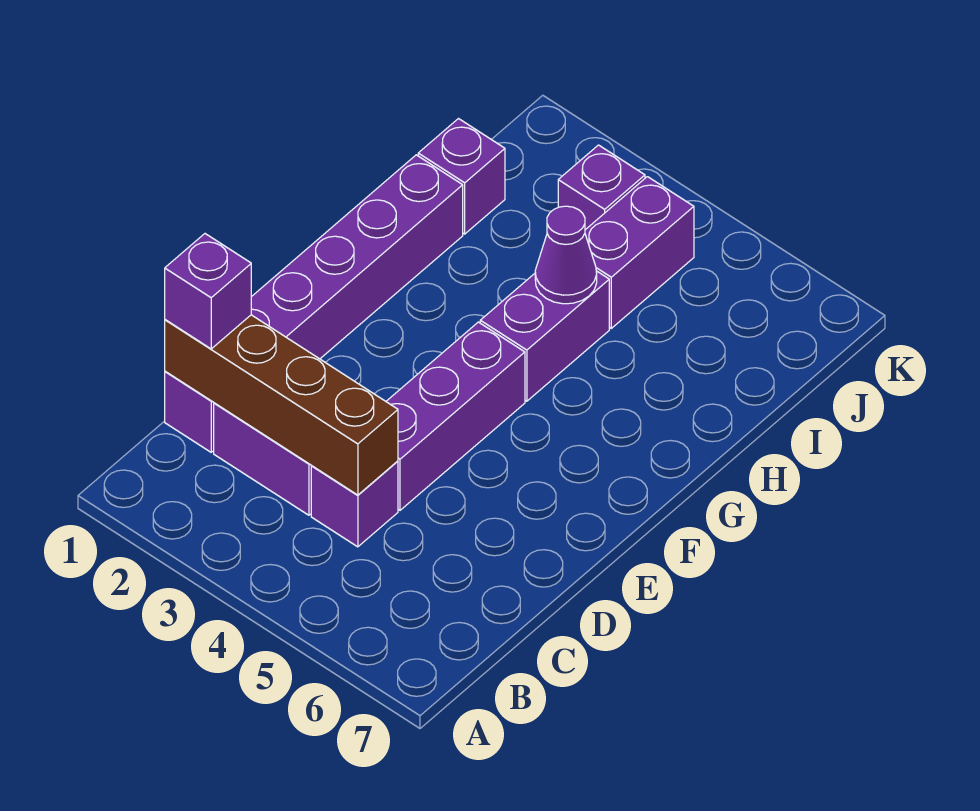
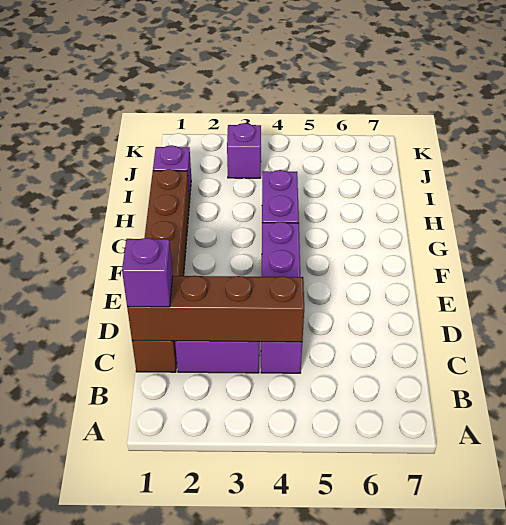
purple brick C1:H1 level 1 -> brown brick C1:H1 level 1
purple cone H4 level 2 -> none
purple brick I4:J4 level 1 -> none

